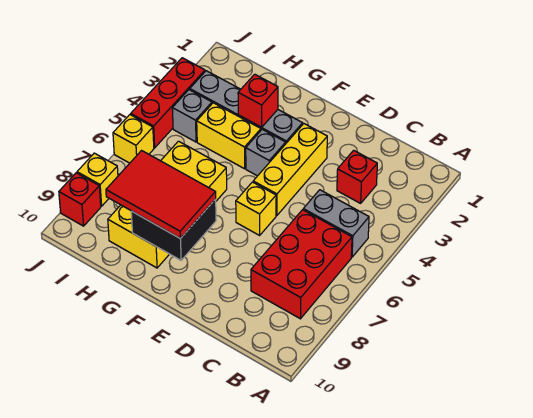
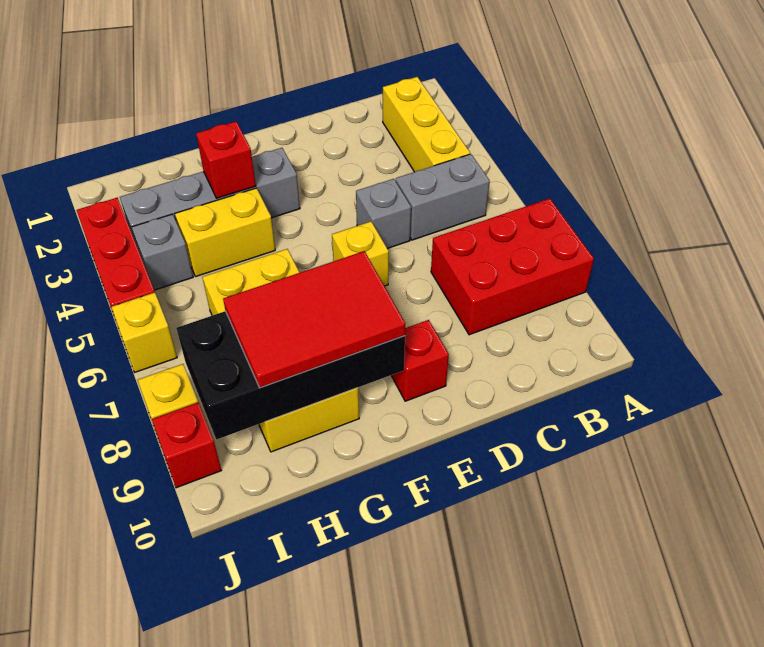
red brick B6:C8 level 1 -> red brick A7:C8 level 1
red brick C3 level 1 -> red brick E9 level 1
yellow brick E3:E5 level 1 -> yellow brick B2:B4 level 1
grey brick F4 level 1 -> grey brick D5 level 1
black brick F8:G9 level 2 -> black brick F8:I9 level 2

